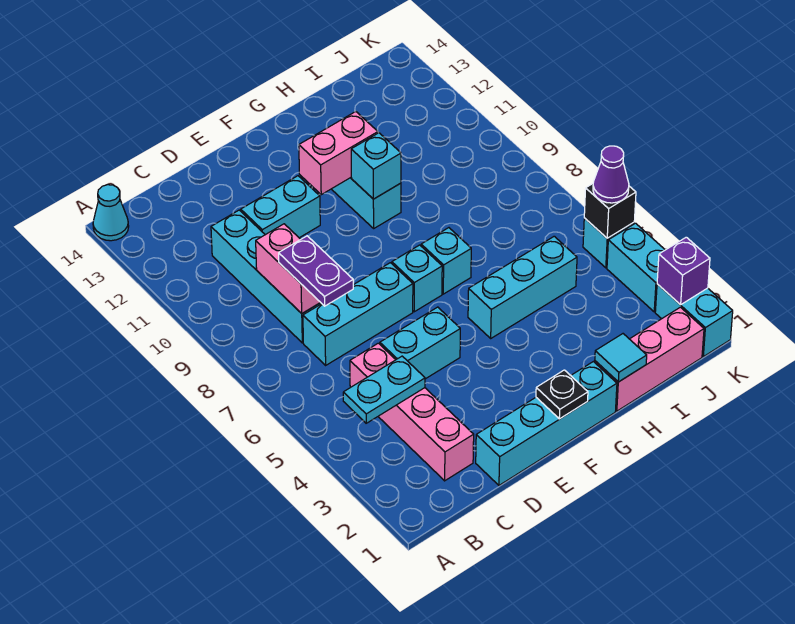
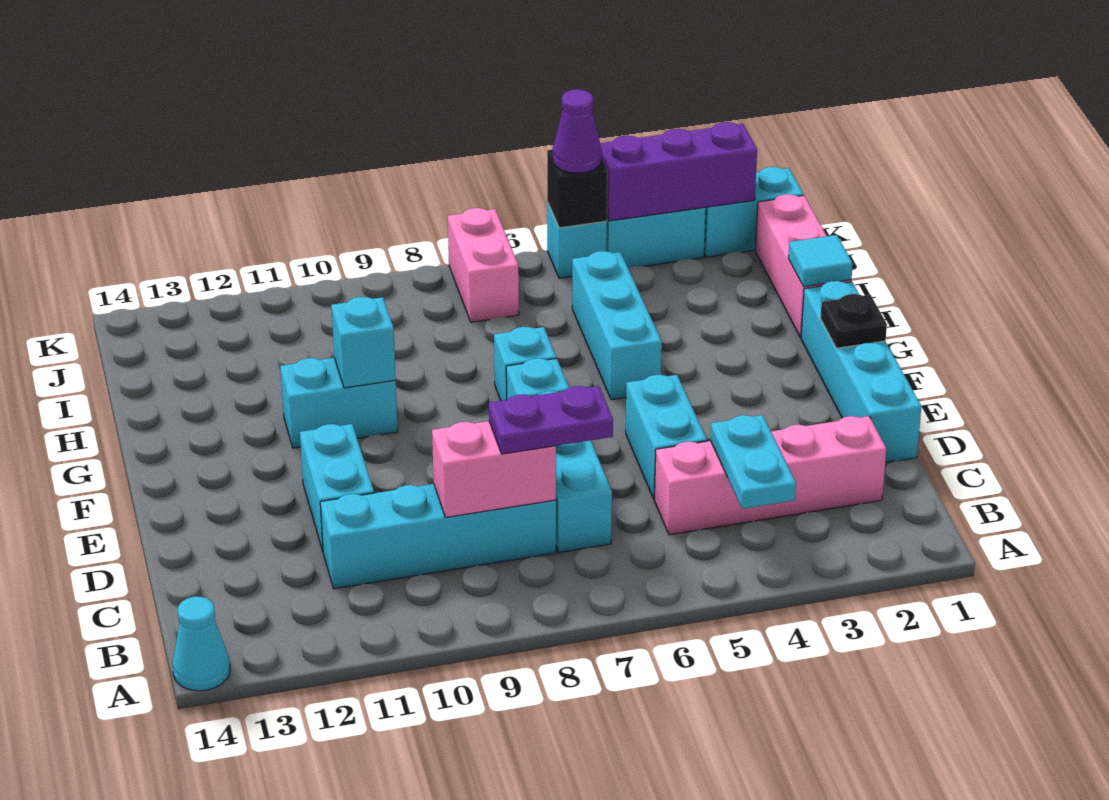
pink brick F11:G11 level 2 -> pink brick J7:K7 level 1
purple brick K2 level 2 -> purple brick K2:K4 level 2

